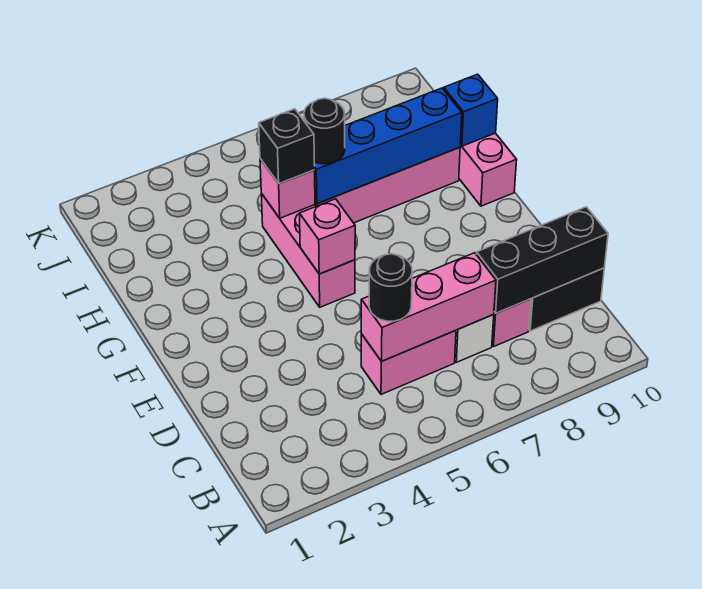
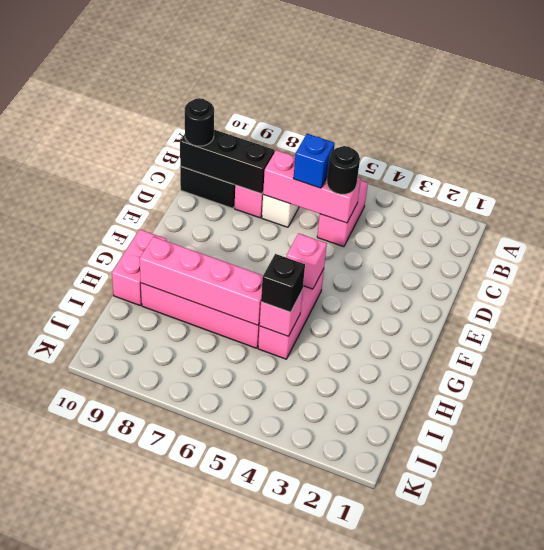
pink brick C5:C6 level 1 -> pink brick B5:C5 level 1
blue brick H6:H9 level 2 -> pink brick H6:H9 level 2
black round brick H6 level 3 -> black round brick C10 level 3
blue brick H10 level 2 -> blue brick C6 level 3

